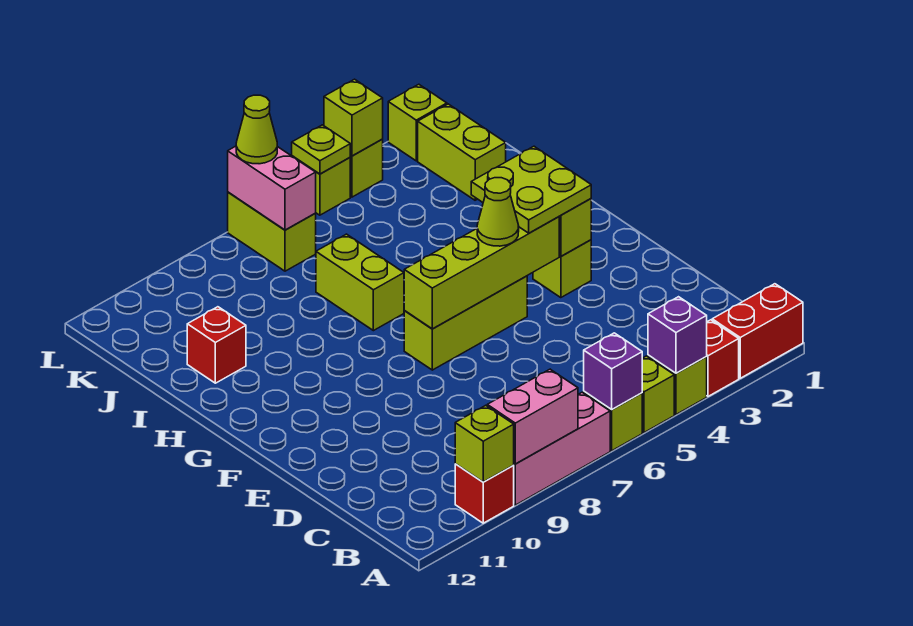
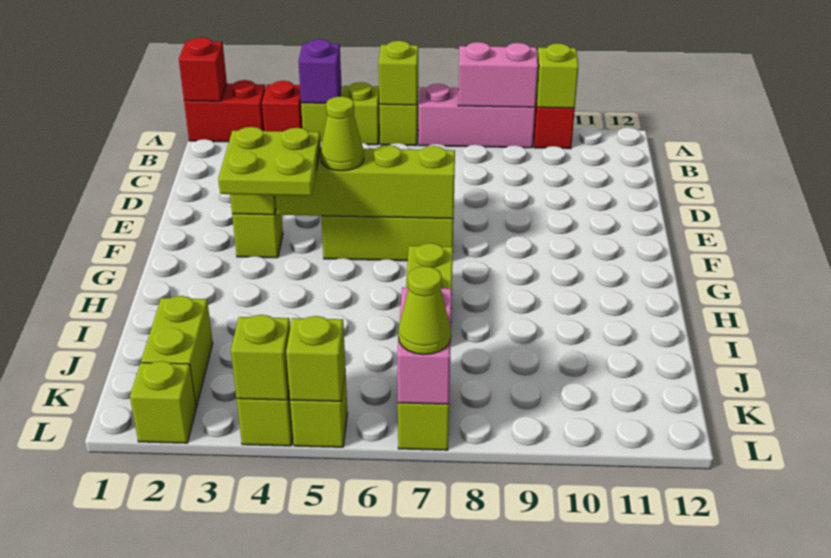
purple brick A6 level 2 -> lime brick A6 level 2
red brick I11 level 1 -> red brick A1 level 2
lime plate L5 level 2 -> lime brick L5 level 2

